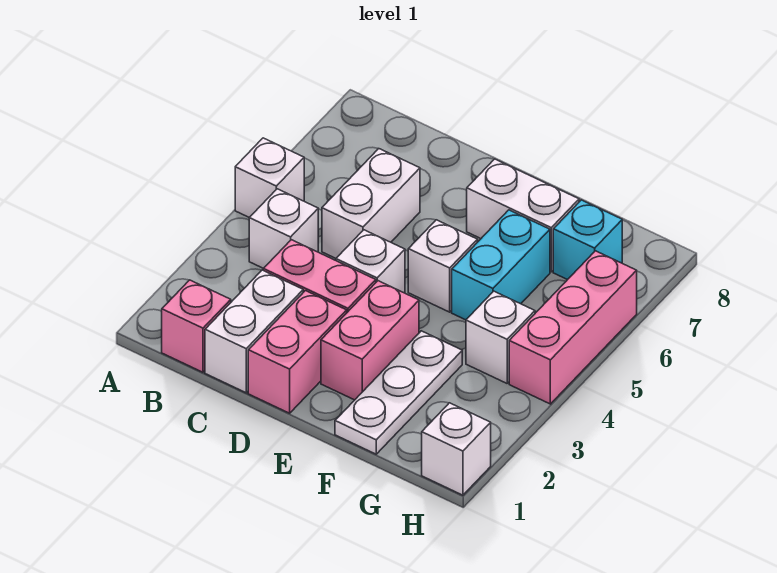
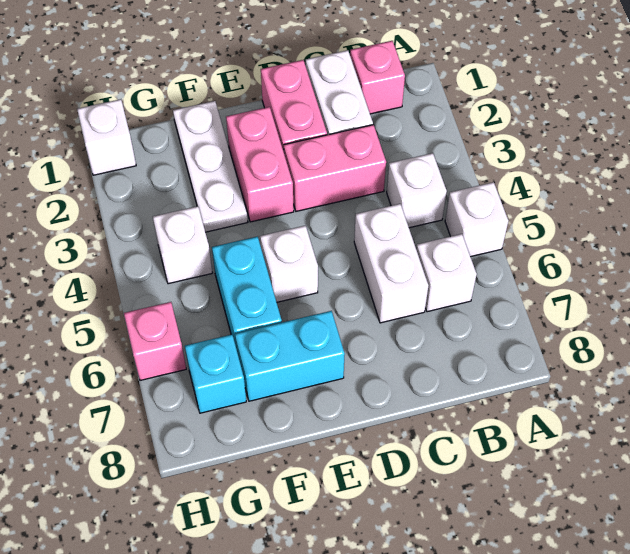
white brick D4 level 1 -> white brick B6 level 1
white brick E7:F7 level 1 -> cyan brick E7:F7 level 1
pink brick H4:H6 level 1 -> pink brick H6 level 1

